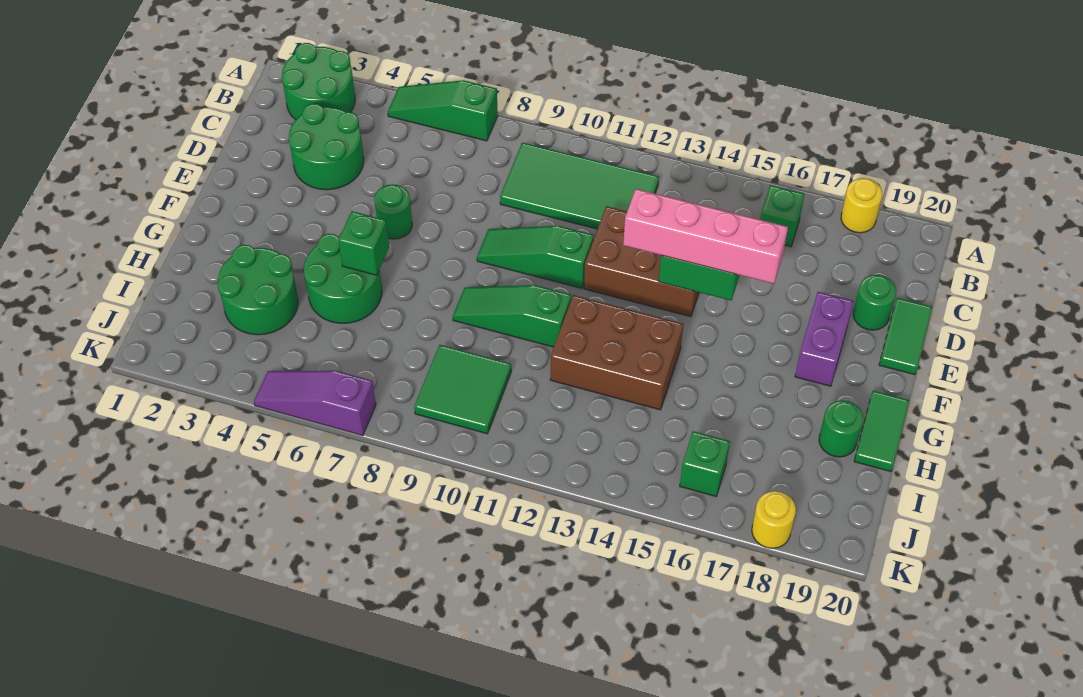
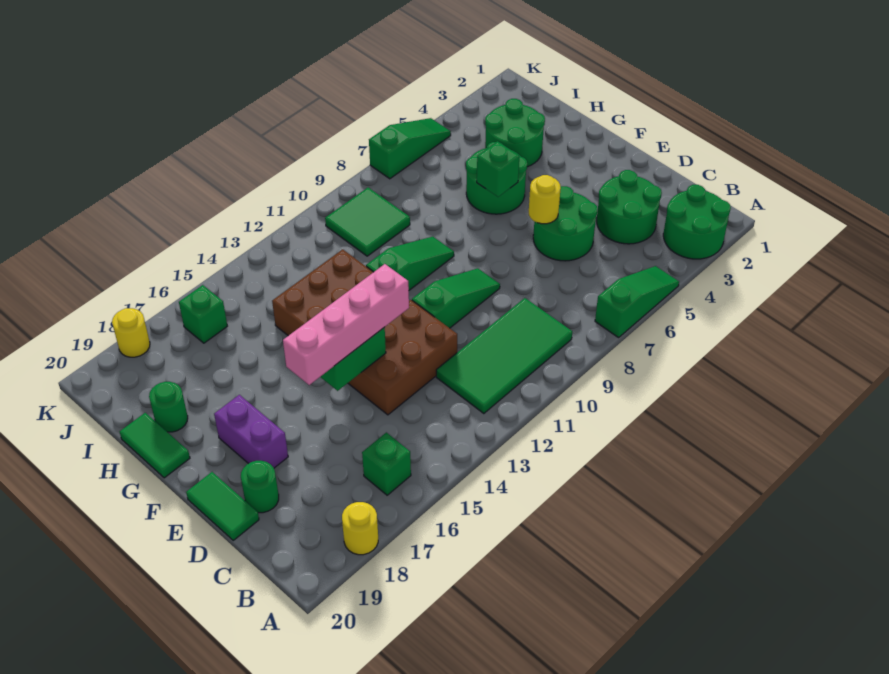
green round brick E6 level 1 -> green round brick D5:E6 level 1
none -> yellow round brick E6 level 2
purple slope K5:K7 level 1 top 7 -> green slope K5:K7 level 1 top 7

